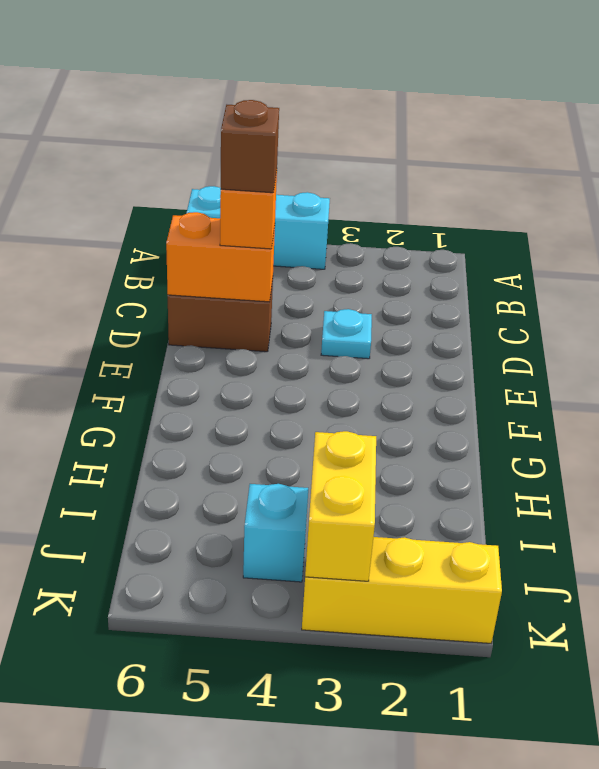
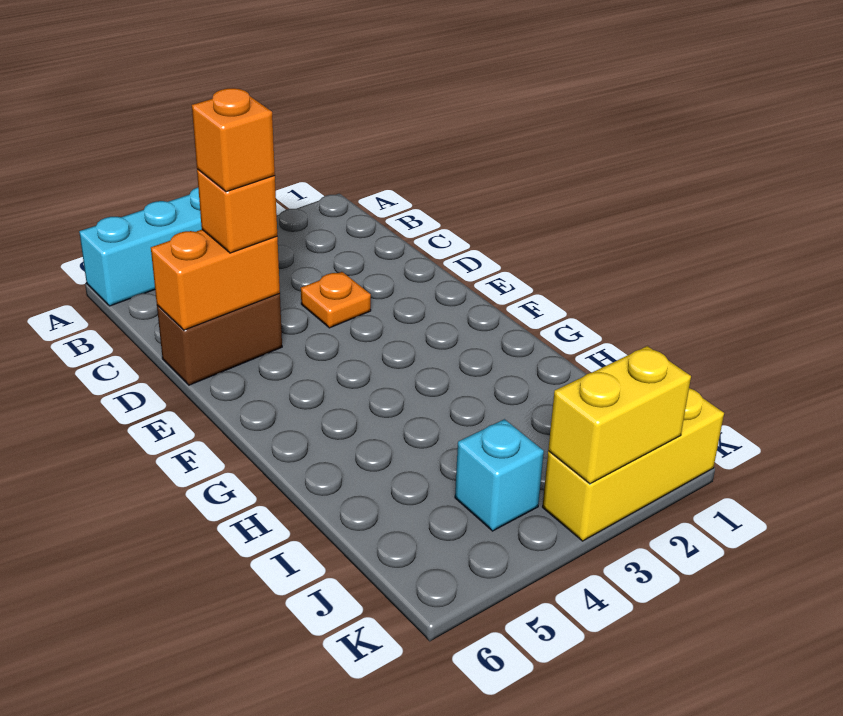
cyan plate D3 level 1 -> orange plate D3 level 1
brown brick D5 level 4 -> orange brick D5 level 4
yellow brick J3:K3 level 2 -> yellow brick K2:K3 level 2

